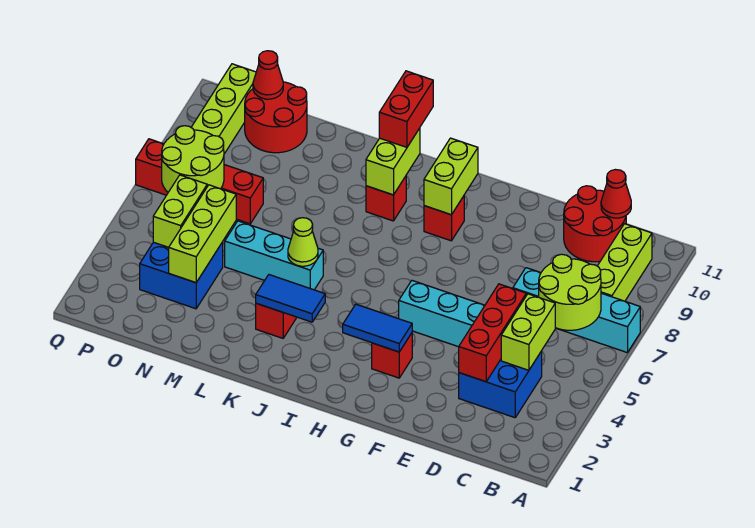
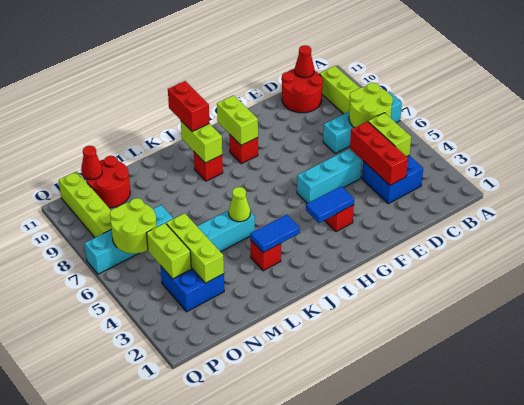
red brick N7:Q7 level 1 -> cyan brick N7:Q7 level 1

